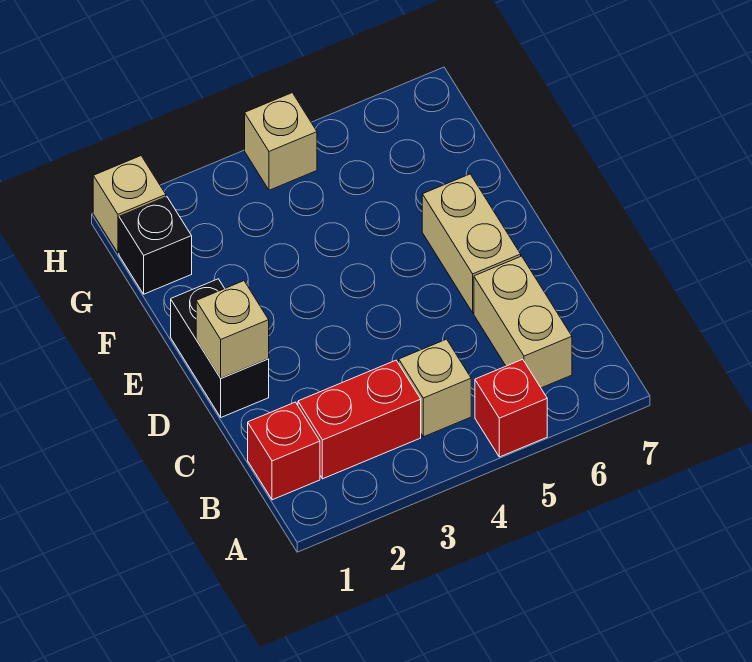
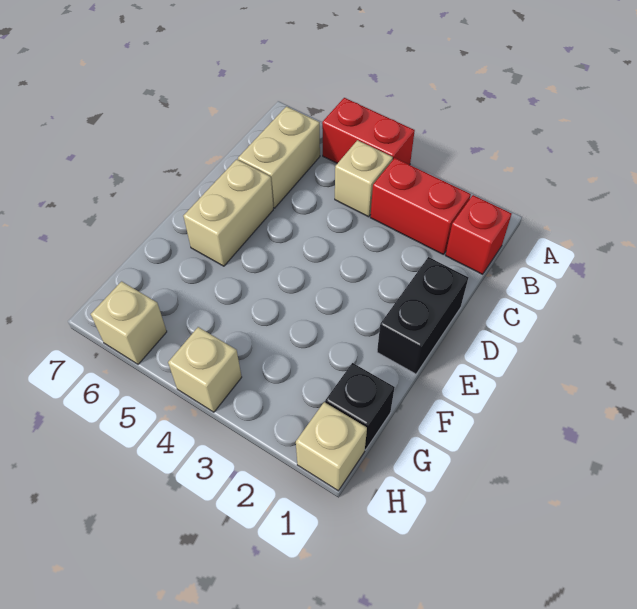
red brick A5 level 1 -> red brick A4:A5 level 1
tan brick D1 level 2 -> tan brick H6 level 1

